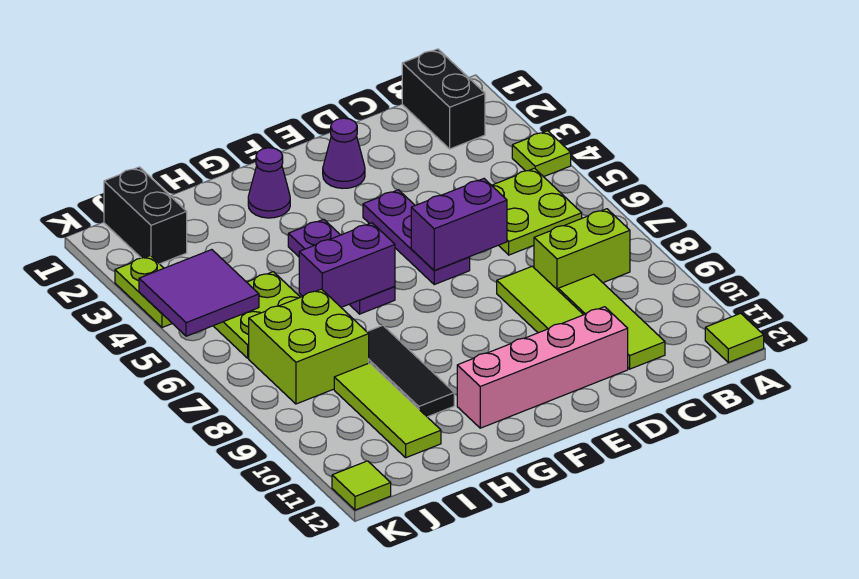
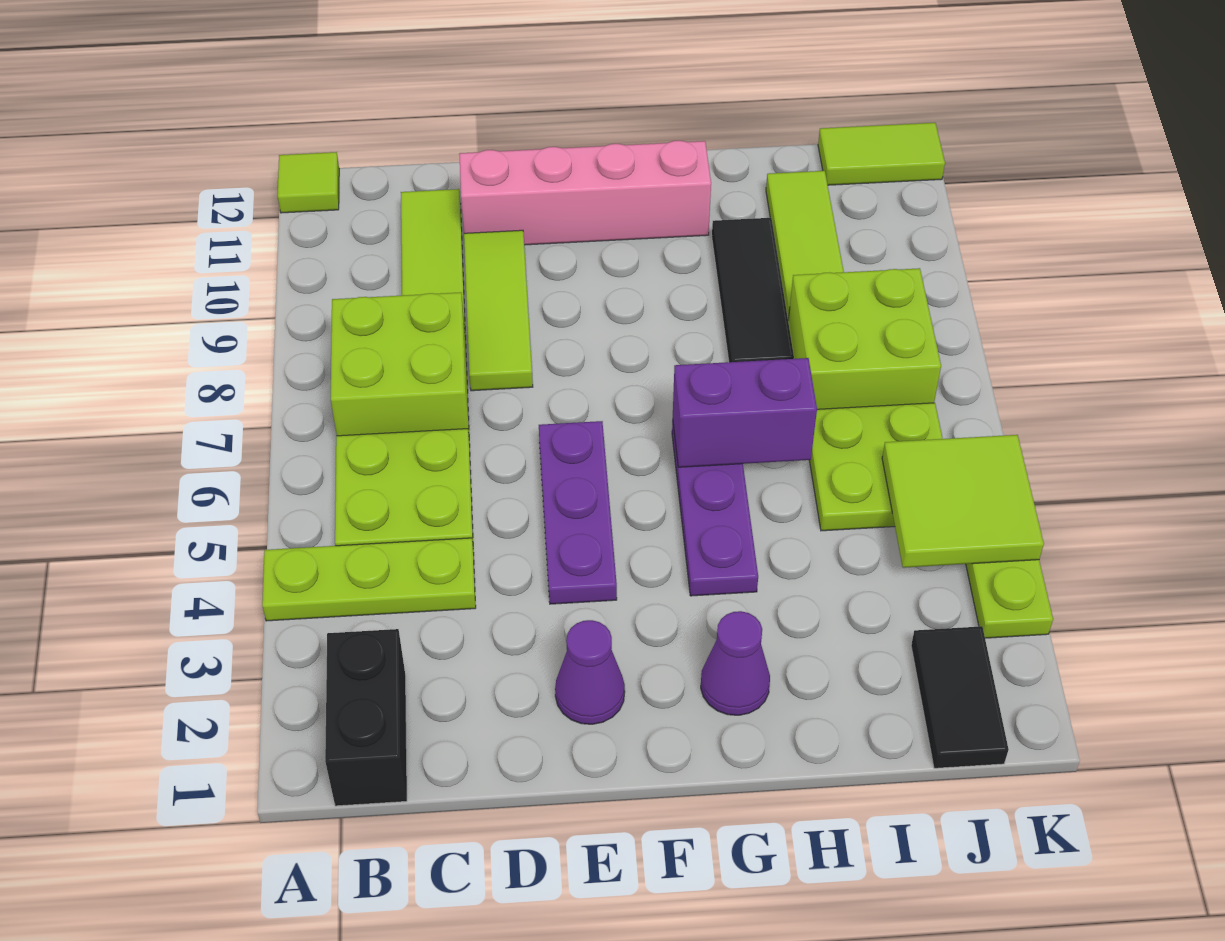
lime plate A4 level 1 -> lime plate A4:C4 level 1
lime brick B8:C8 level 1 -> lime brick B7:C8 level 1
purple brick D6:E6 level 2 -> none
black brick J1:J2 level 1 -> black tile J1:J2 level 1
purple tile J4:K5 level 2 -> lime tile J4:K5 level 2
lime tile K12 level 1 -> lime tile J12:K12 level 1

